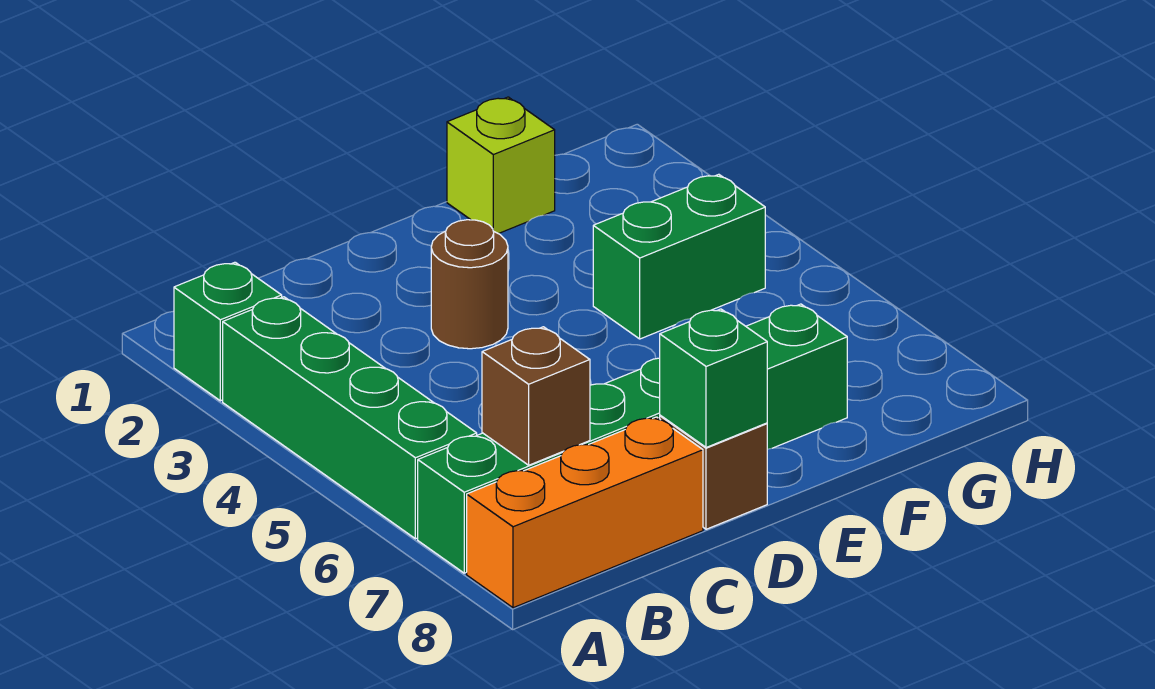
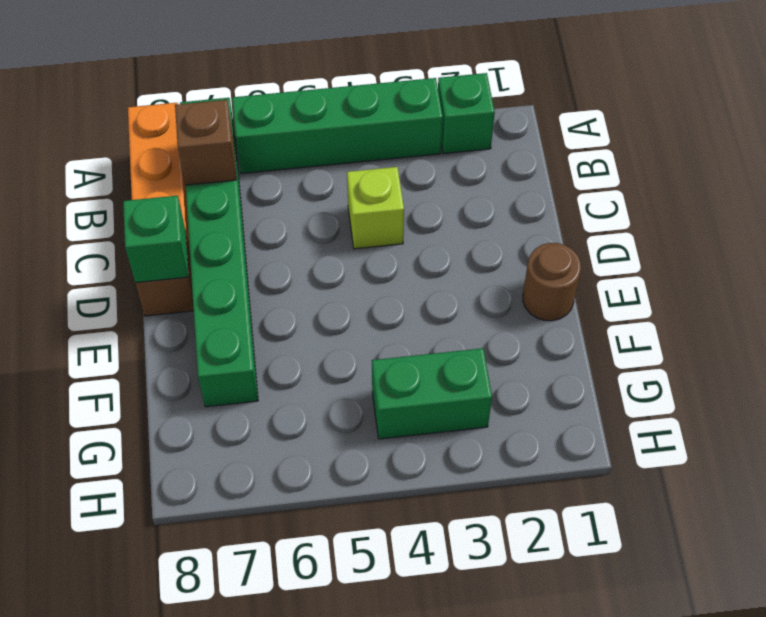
brown round brick D3 level 1 -> brown round brick E1 level 1
lime brick F1 level 1 -> lime brick C4 level 1
green brick F4:G4 level 1 -> green brick G3:G4 level 1

